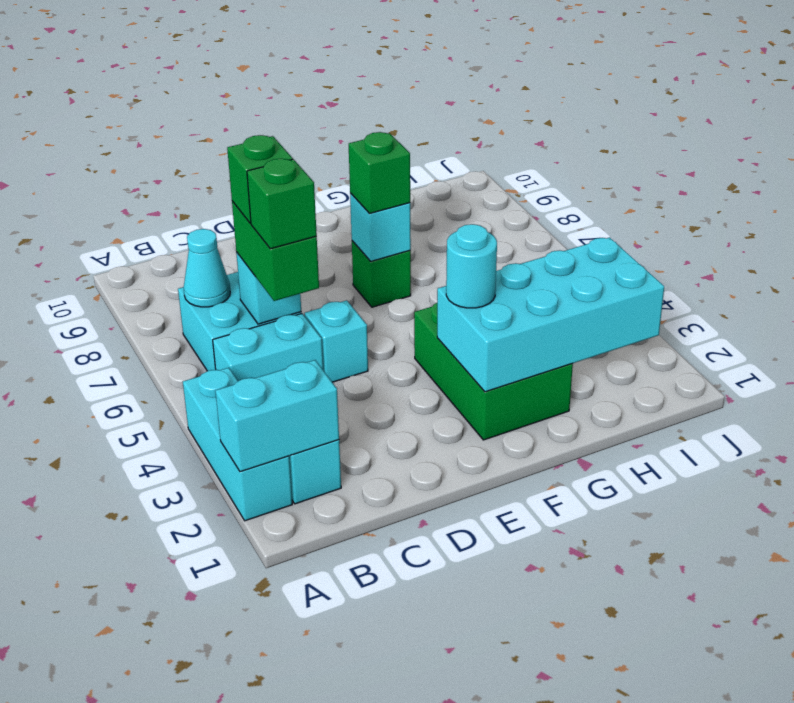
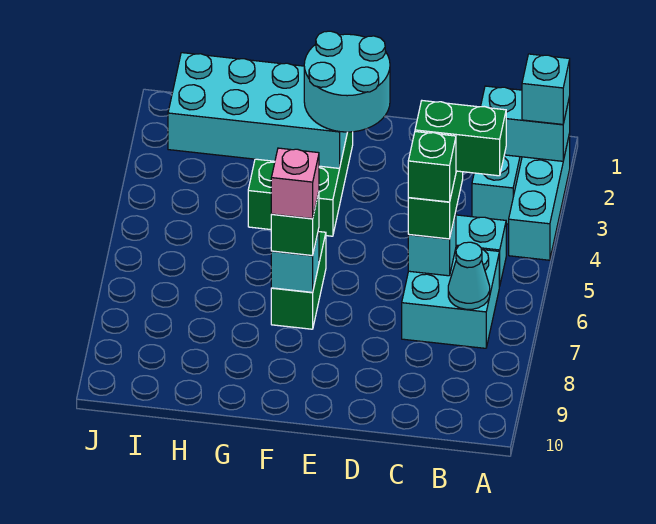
green brick C5 level 4 -> green brick B5:C5 level 4
cyan brick D5 level 1 -> cyan brick A2 level 3
cyan round brick F3 level 3 -> cyan round brick E2:F3 level 3
green brick F7 level 1 -> green brick F6:F7 level 1
none -> pink brick F7 level 4

